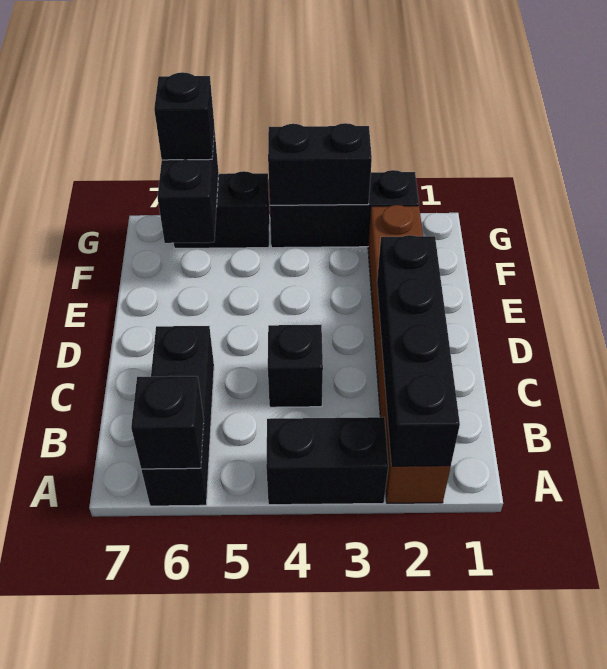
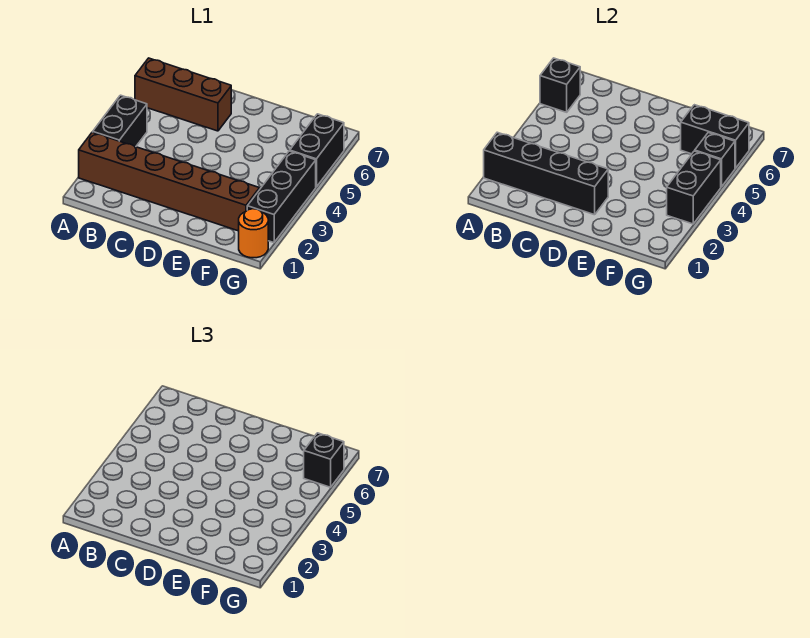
black brick A6:C6 level 1 -> brown brick A6:C6 level 1
black brick C4 level 1 -> black brick G5 level 2
none -> orange round brick G1 level 1

